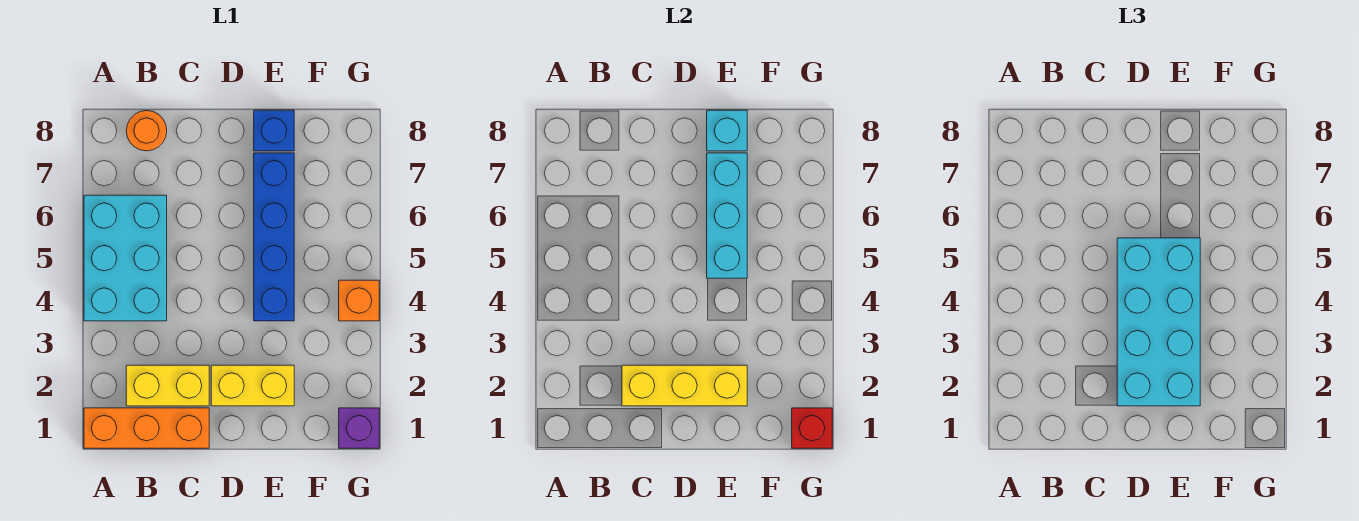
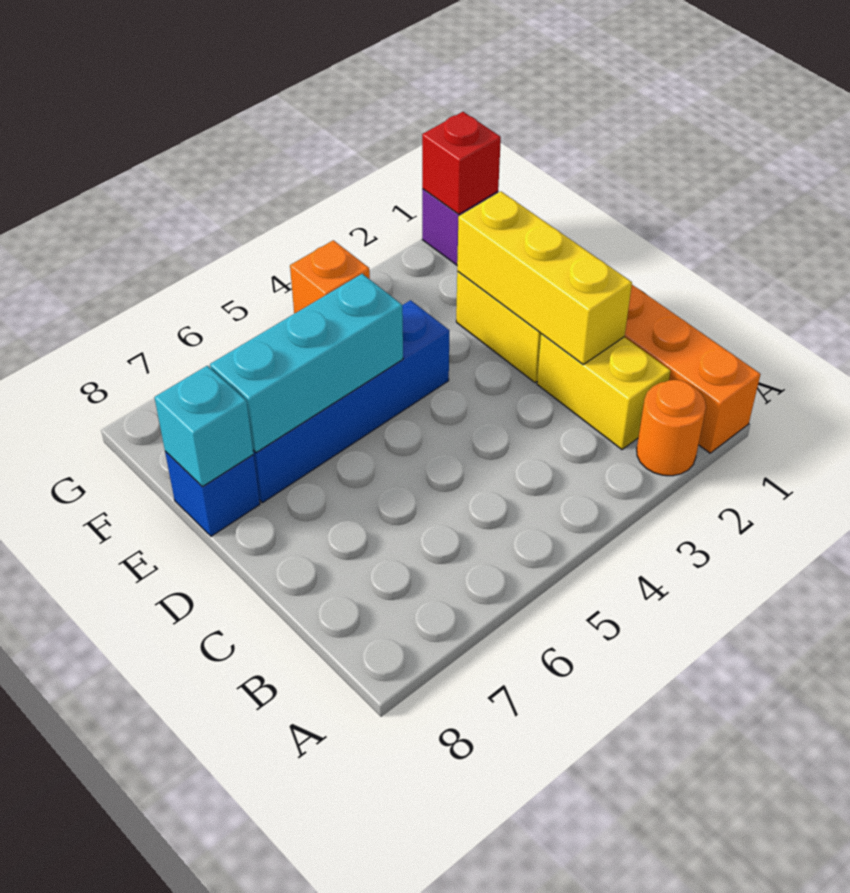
cyan brick A4:B6 level 1 -> none
orange round brick B8 level 1 -> orange round brick A2 level 1
cyan brick D2:E5 level 3 -> none

